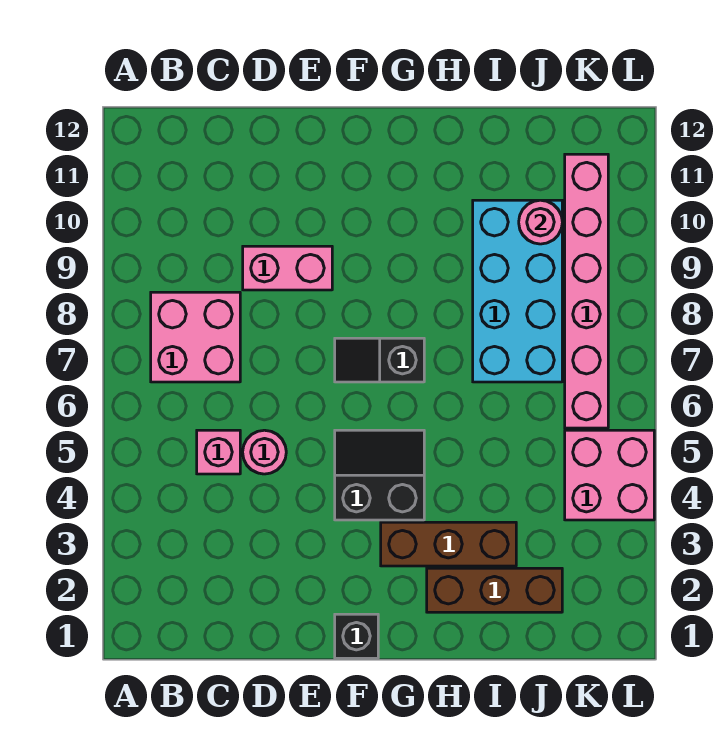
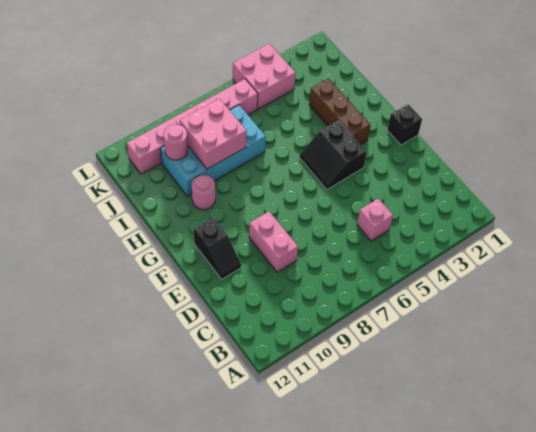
pink brick B7:C8 level 1 -> pink brick I8:J9 level 2
pink round brick D5 level 1 -> pink round brick H10 level 1
black slope F7:G7 level 1 top G -> black slope E11:F11 level 1 top F
brown brick H2:J2 level 1 -> none

